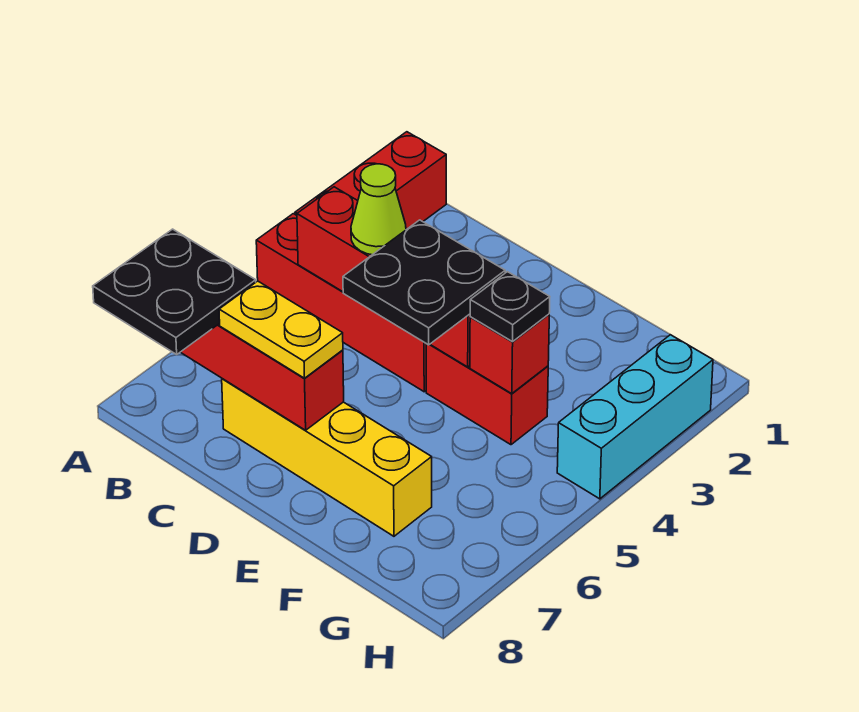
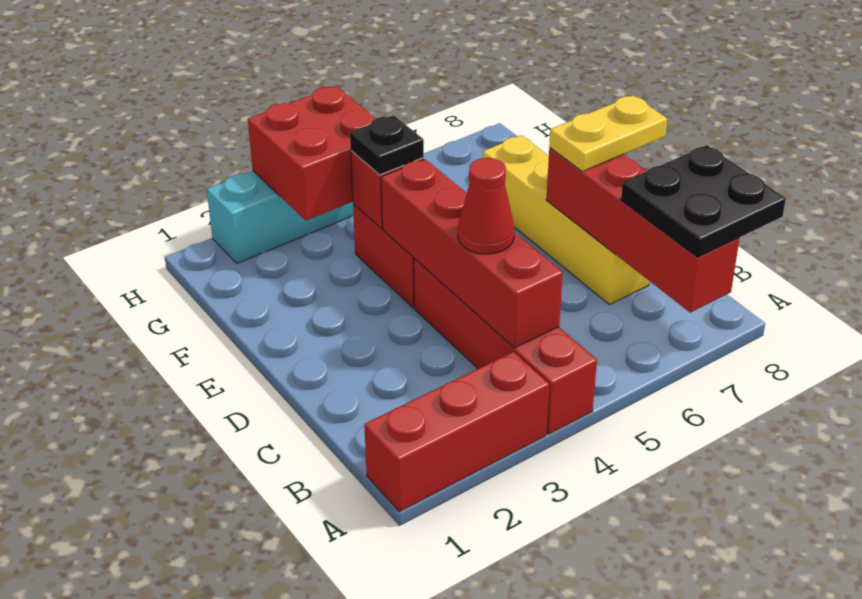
lime cone C4 level 3 -> red cone C4 level 3
yellow plate C7:D7 level 3 -> yellow plate D7:D8 level 3
black plate D4:E5 level 3 -> none
none -> red brick G3:H4 level 2

